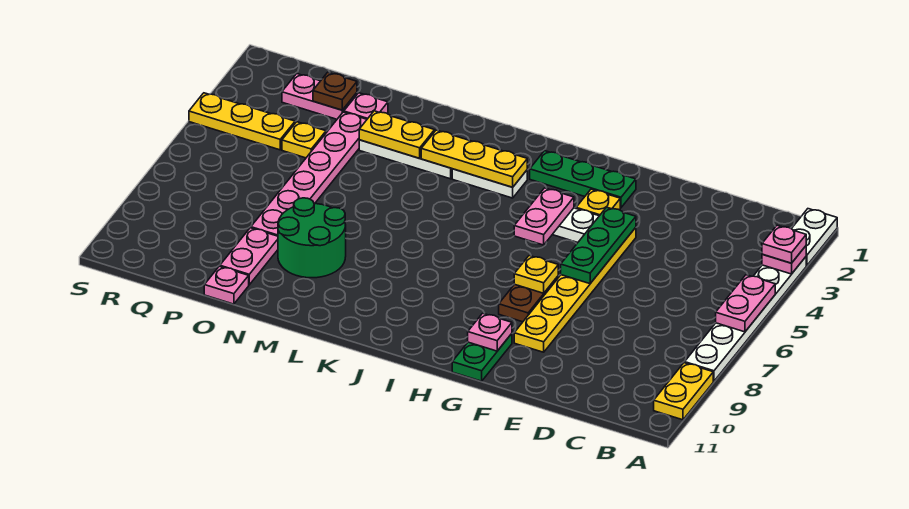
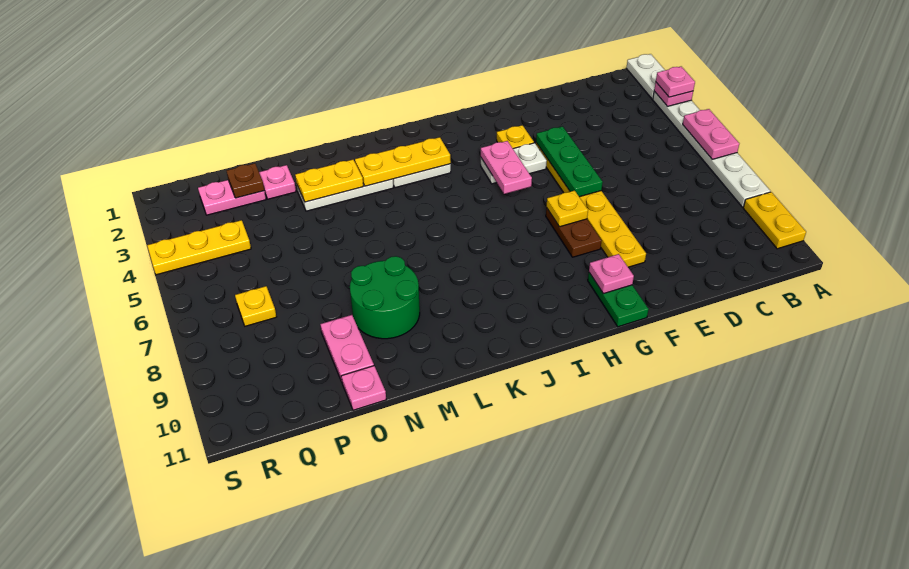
green plate G2:I2 level 1 -> none
pink plate O3:O8 level 1 -> none
yellow plate P4 level 1 -> yellow plate Q7 level 1

